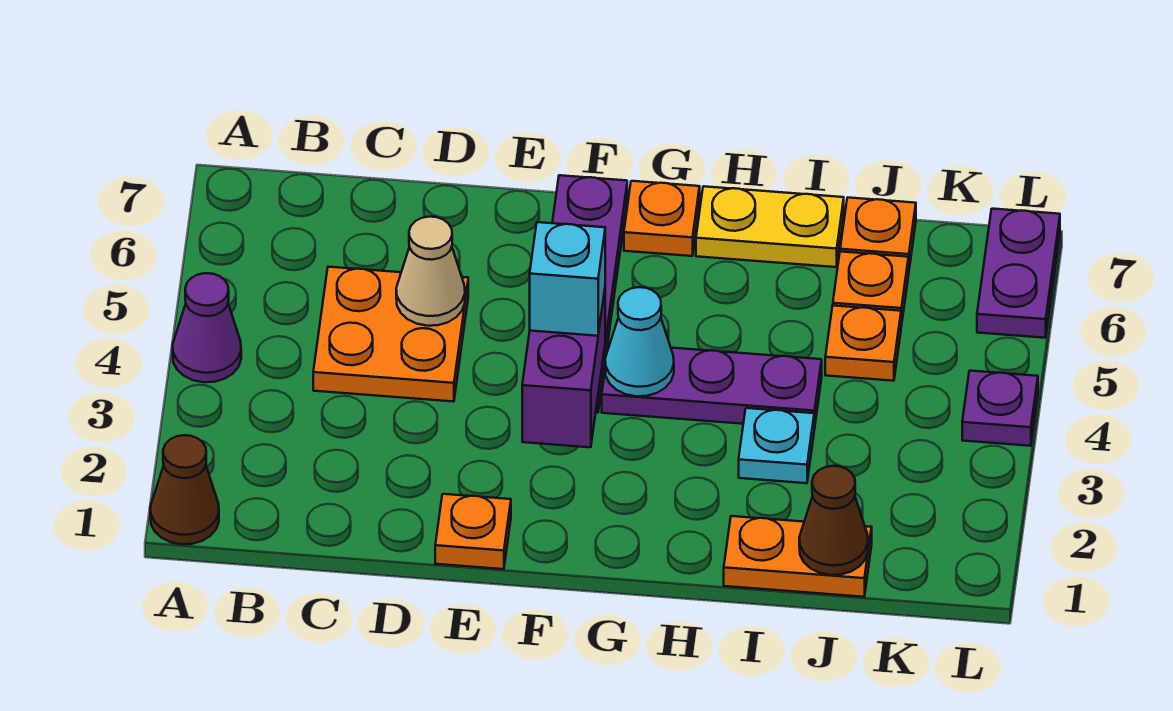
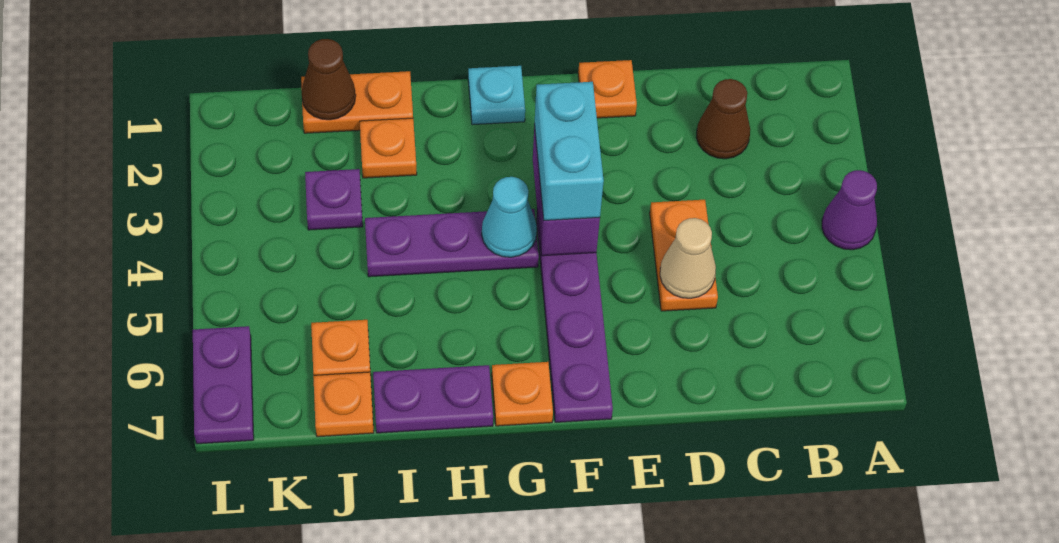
brown cone A1 level 1 -> brown cone C2 level 1
orange plate C4:D5 level 1 -> orange plate D4:D5 level 1
cyan brick F4 level 3 -> cyan brick F3:F4 level 3
yellow plate H7:I7 level 1 -> purple plate H7:I7 level 1
cyan plate I3 level 1 -> cyan plate G1 level 1
orange plate J5 level 1 -> orange plate I2 level 1
purple plate L4 level 1 -> purple plate J3 level 1

